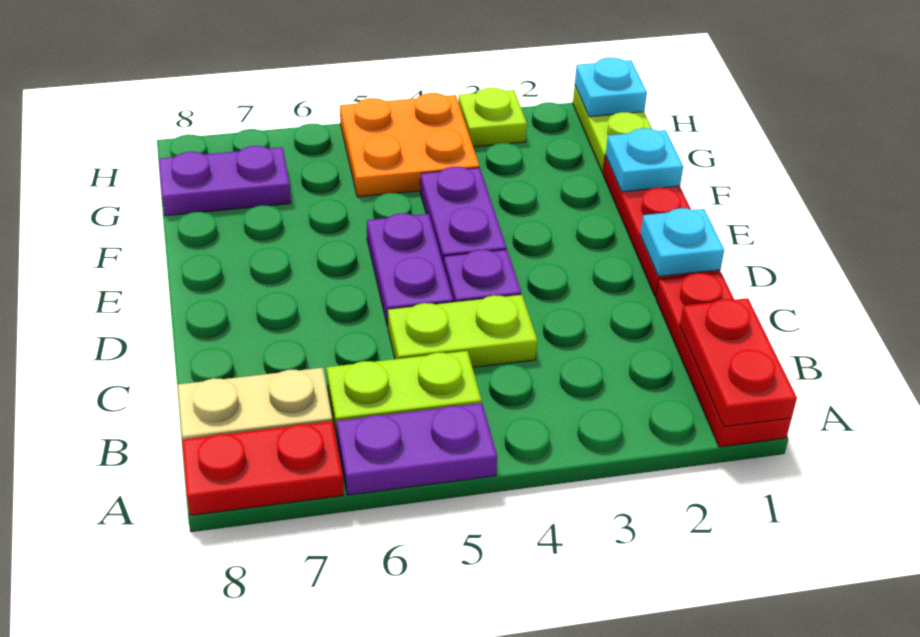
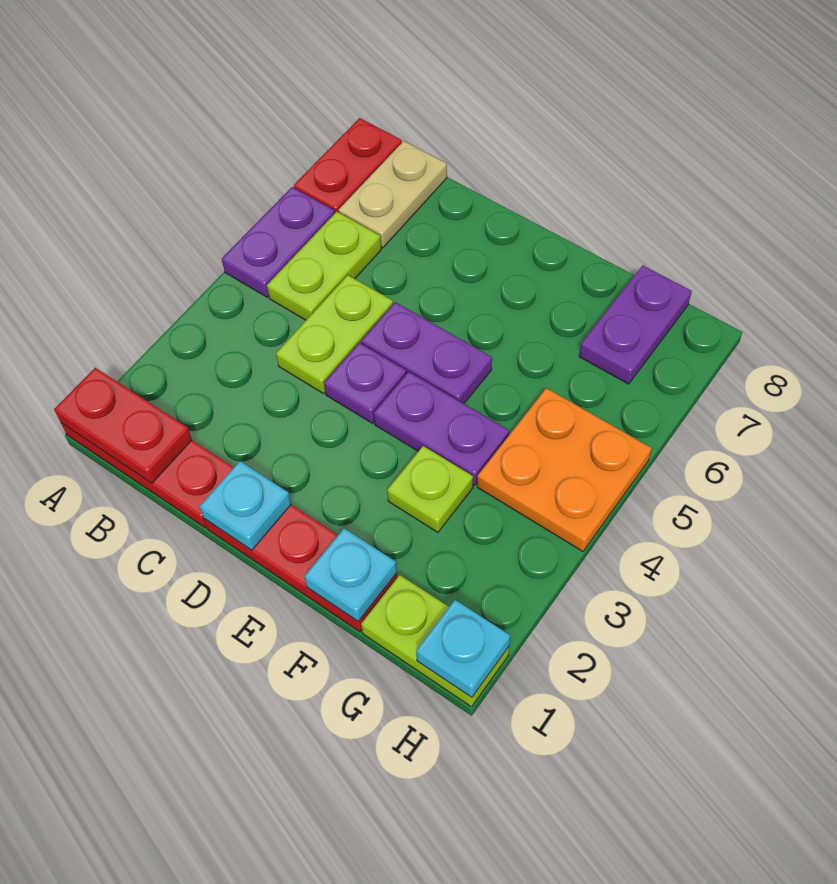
lime plate H3 level 1 -> lime plate F3 level 1

